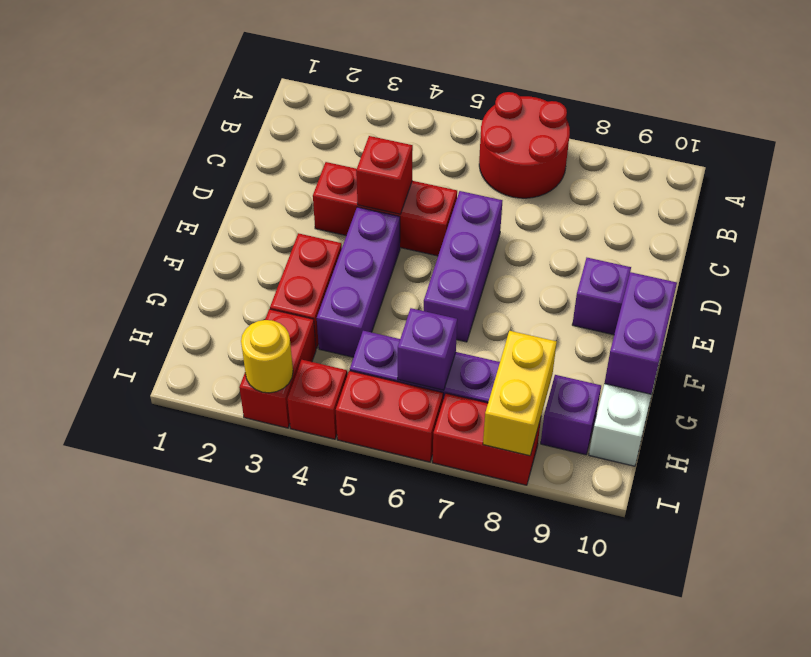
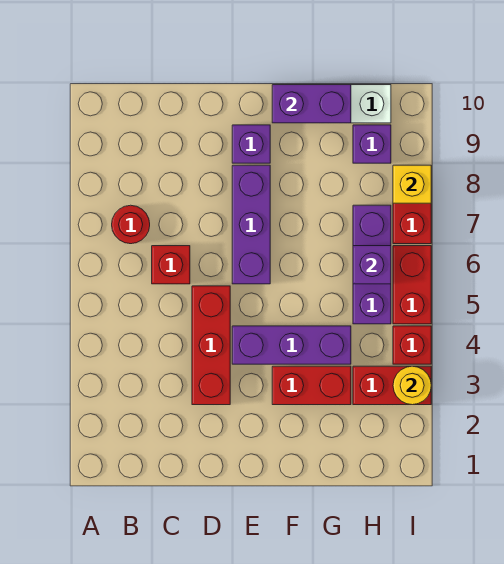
red round brick A6:B7 level 1 -> red round brick B7 level 1
red brick D4 level 2 -> red brick C6 level 1
purple brick D6:F6 level 1 -> purple brick E6:E8 level 1
yellow brick H8:I8 level 2 -> yellow brick I8 level 2

